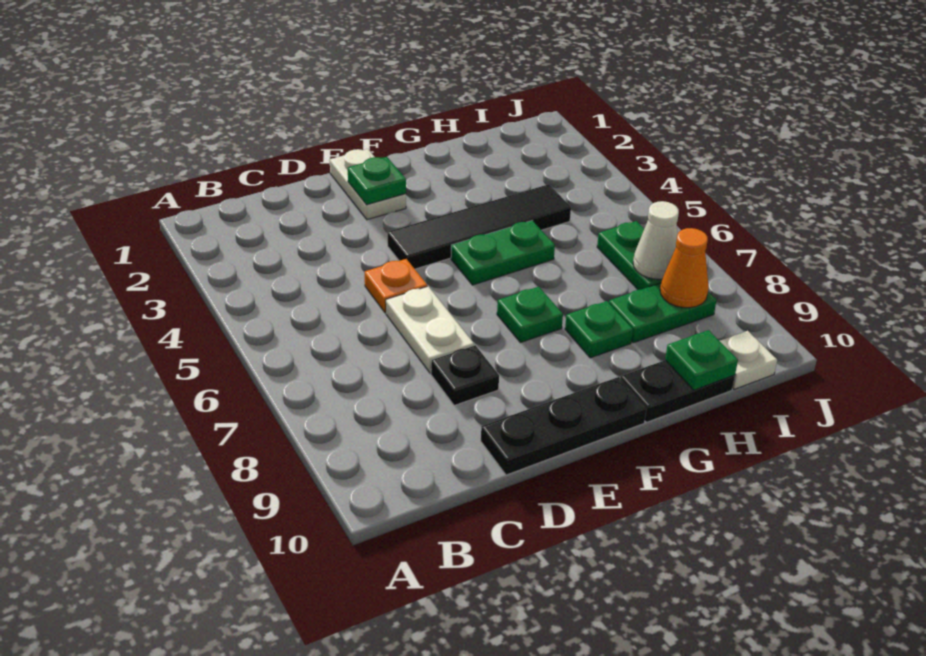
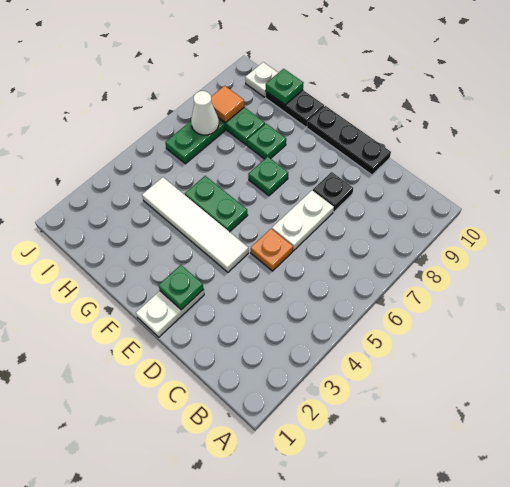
black tile E4:H4 level 1 -> white tile E4:H4 level 1
orange cone I8 level 2 -> orange tile I8 level 2

